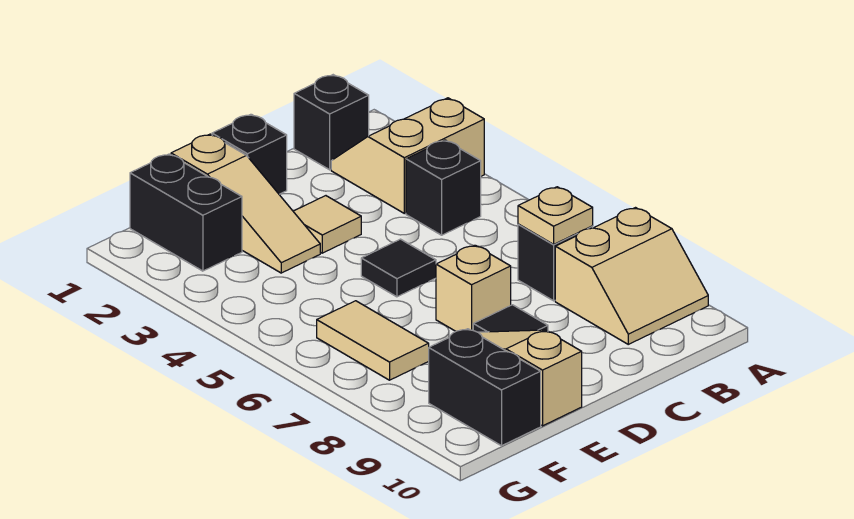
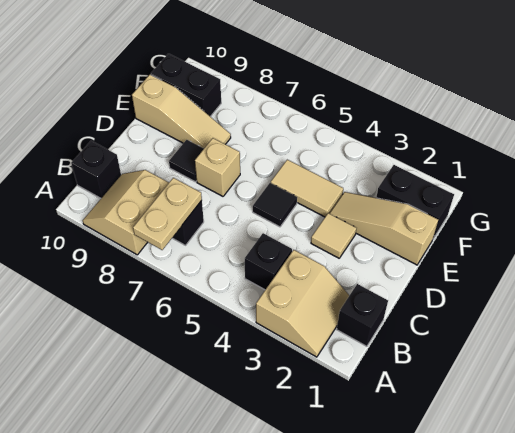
tan plate B7 level 2 -> tan plate A7:B7 level 2
black brick D1 level 1 -> black brick B10 level 1
tan tile F6:F7 level 1 -> tan tile E4:E5 level 1

